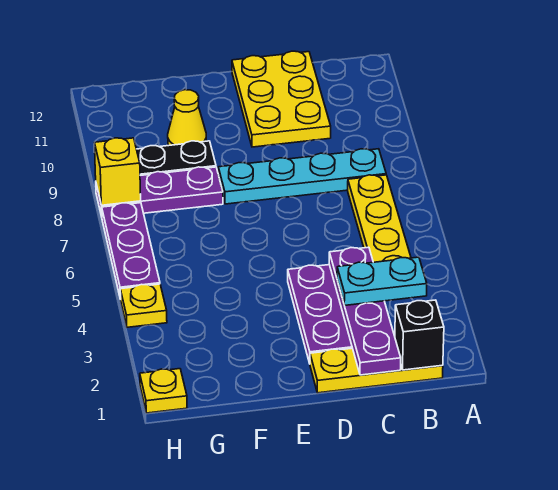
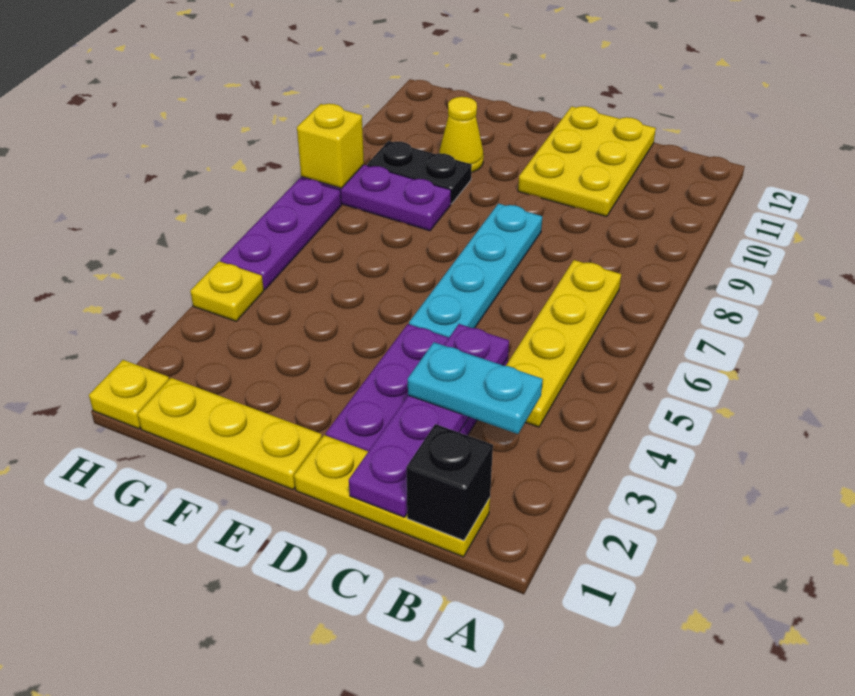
cyan plate B8:E8 level 1 -> cyan plate D5:D8 level 1
none -> yellow plate E1:G1 level 1

